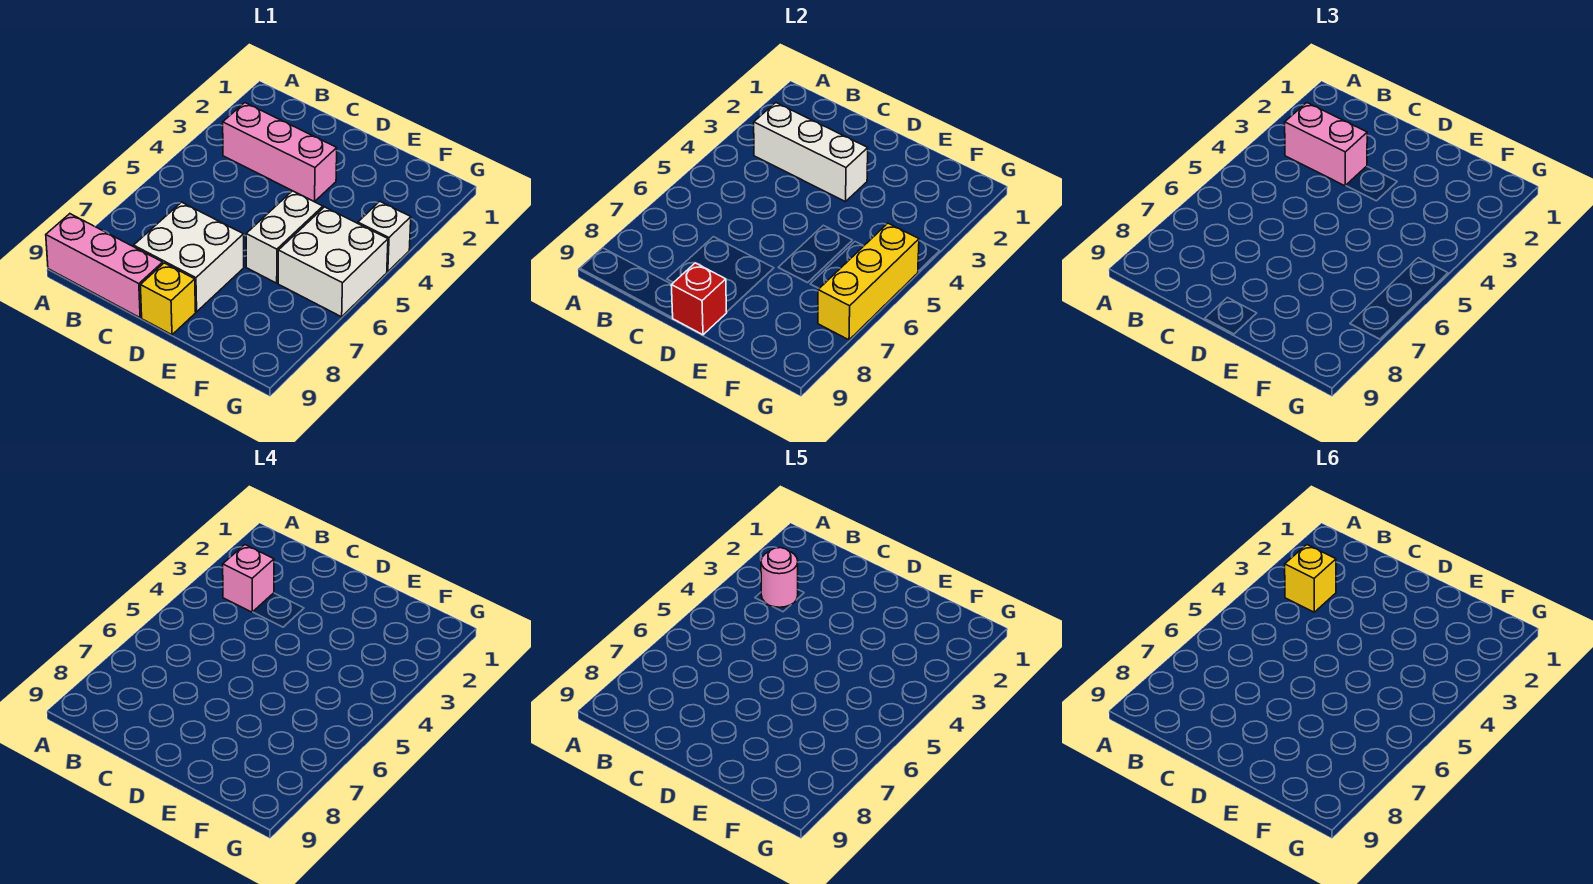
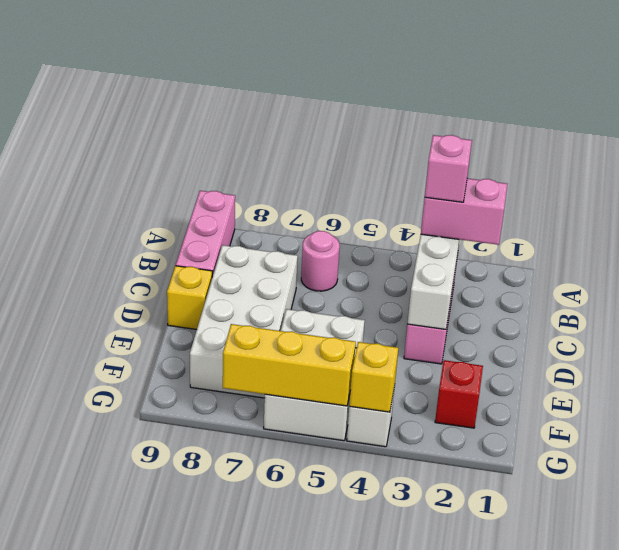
pink brick B3:C3 level 3 -> pink brick B2:B3 level 3
pink round brick B3 level 5 -> pink round brick B6 level 1
yellow brick B3 level 6 -> yellow brick G4 level 2
white brick C7:D8 level 1 -> white brick C7:F8 level 1
red brick D9 level 2 -> red brick F2 level 1

